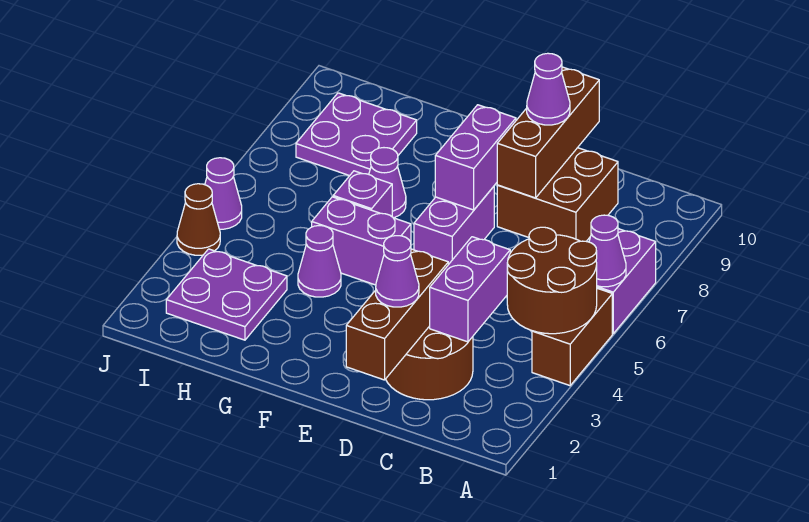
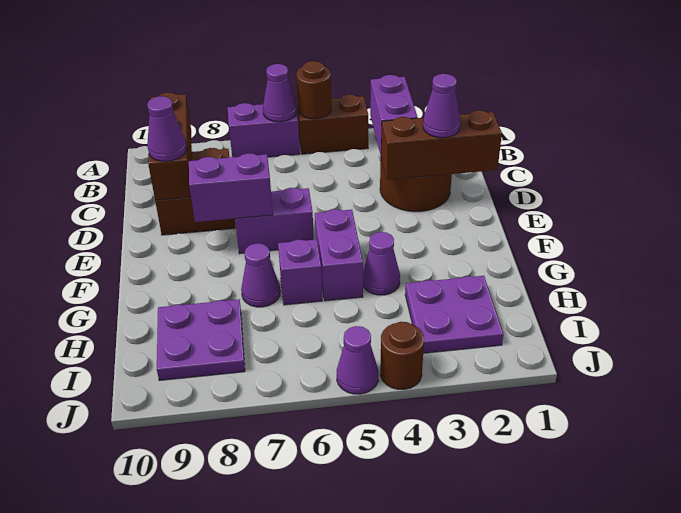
brown round brick A4:B5 level 2 -> brown round brick A5 level 2
purple brick C3:C4 level 2 -> purple brick B3:C3 level 2
brown brick D8:D10 level 2 -> brown brick B9:D9 level 2
brown cone J4 level 1 -> brown round brick J4 level 1

